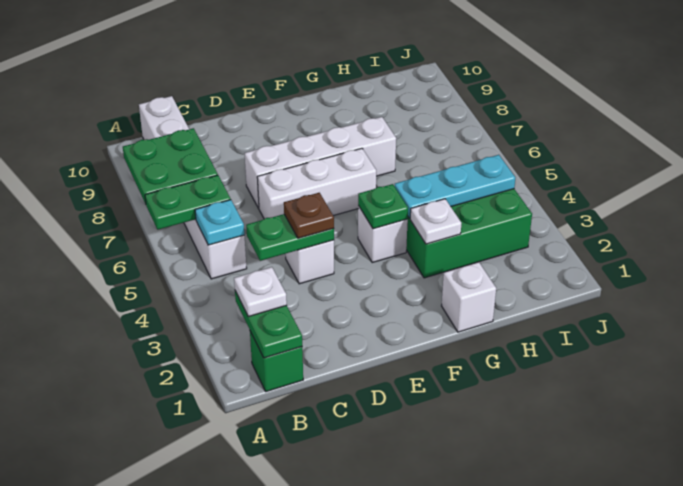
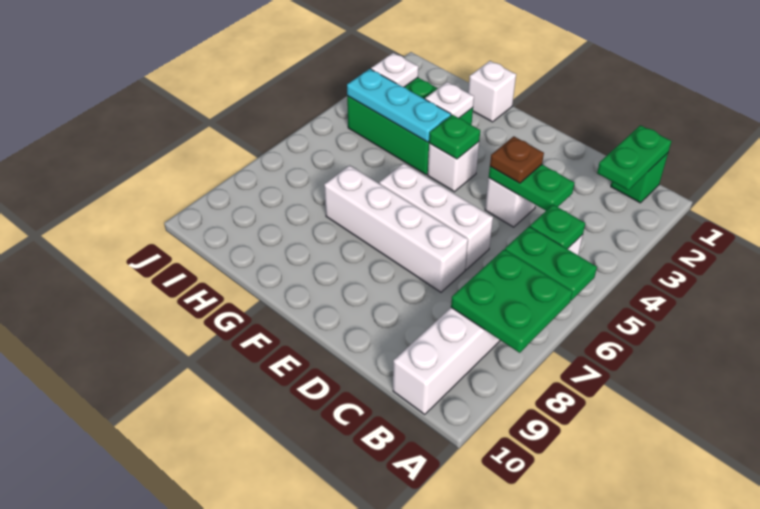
white plate B2 level 3 -> white plate I3 level 2
cyan plate B5 level 2 -> green plate B5 level 2

